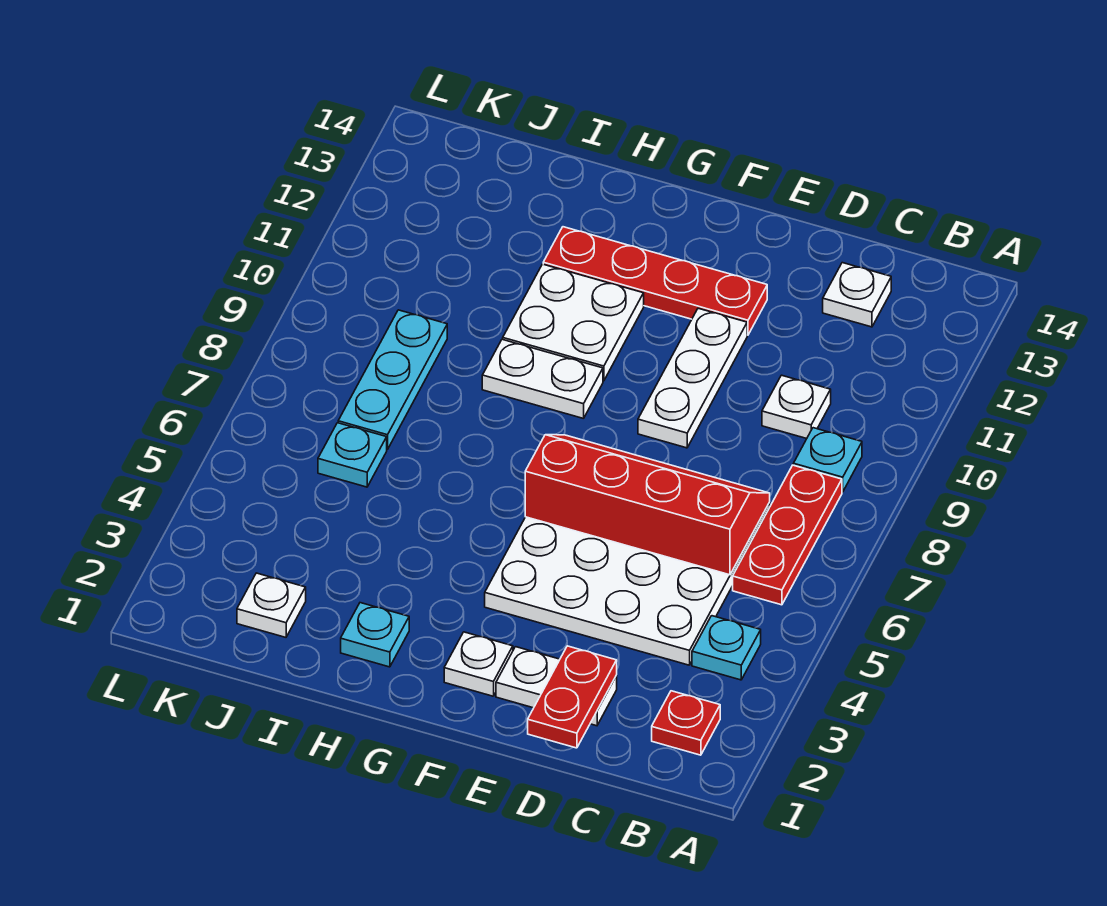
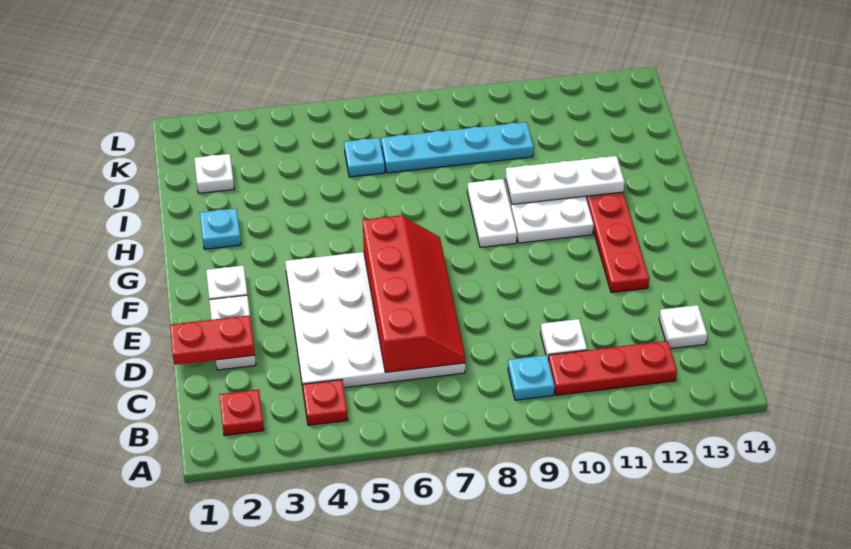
cyan plate B4 level 1 -> red plate B4 level 1
red plate B6:B8 level 1 -> red plate B10:B12 level 1
white plate E9:E11 level 1 -> white plate H10:H12 level 2
cyan plate J7:J9 level 1 -> cyan plate J7:J10 level 1

